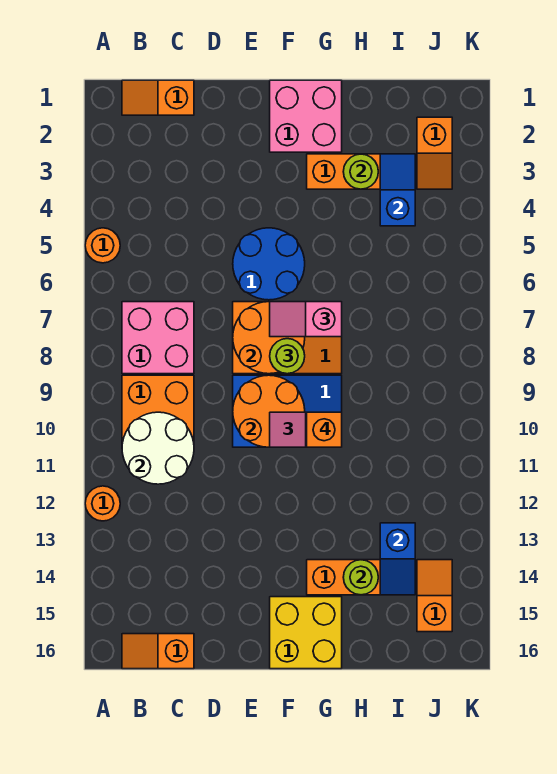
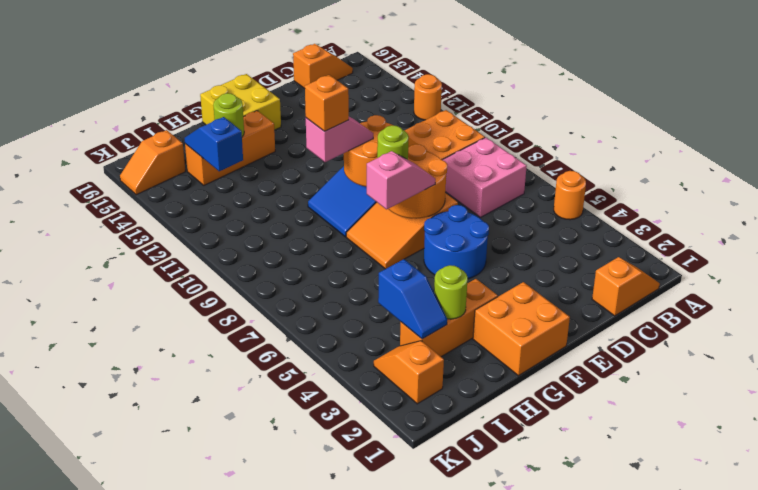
white round brick B10:C11 level 2 -> none
pink brick F1:G2 level 1 -> orange brick F1:G2 level 1
orange slope J14:J15 level 1 top 15 -> orange slope J15:K15 level 1 top J

